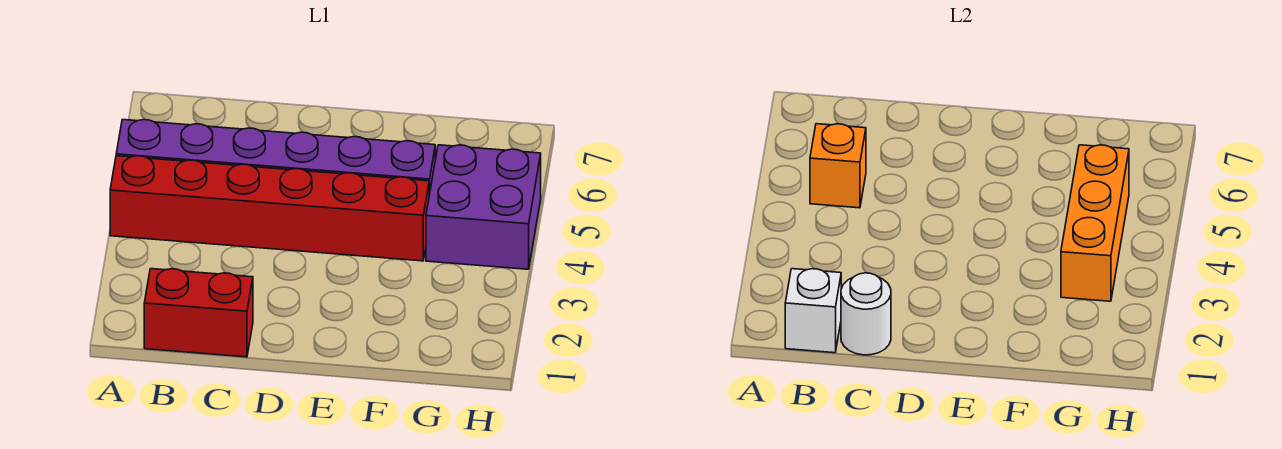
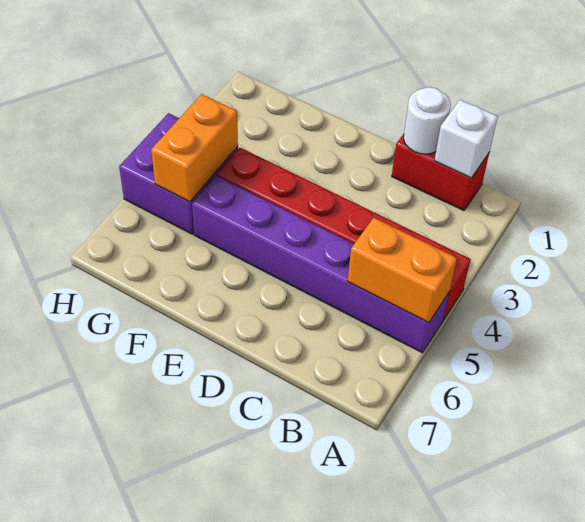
orange brick B5 level 2 -> orange brick A5:B5 level 2
orange brick G3:G5 level 2 -> orange brick G4:G5 level 2

